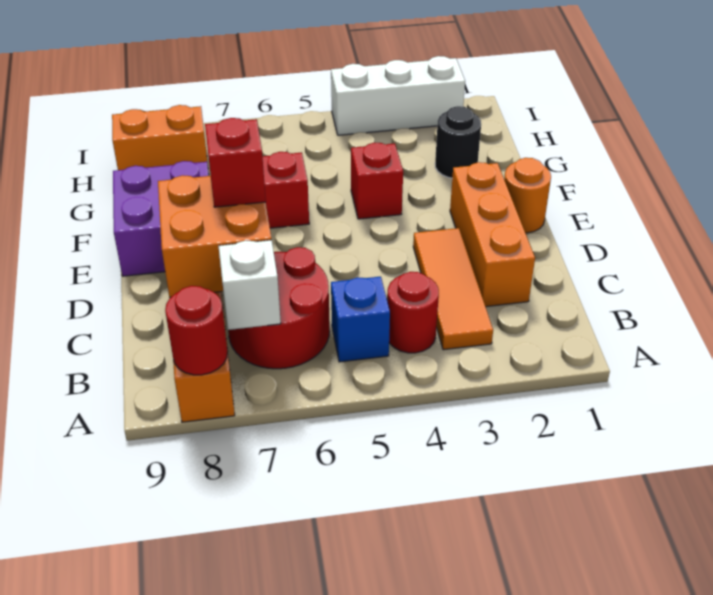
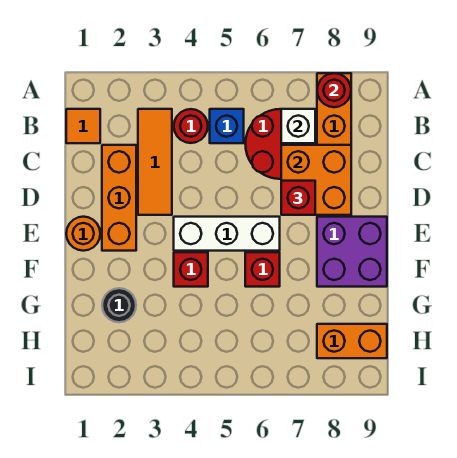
none -> orange tile B1 level 1
white brick I2:I4 level 1 -> white brick E4:E6 level 1

